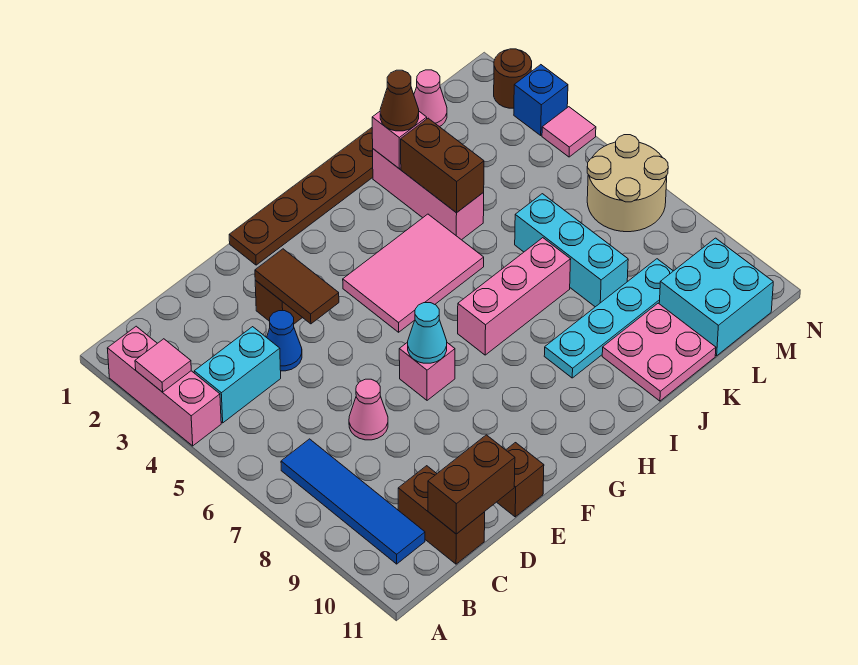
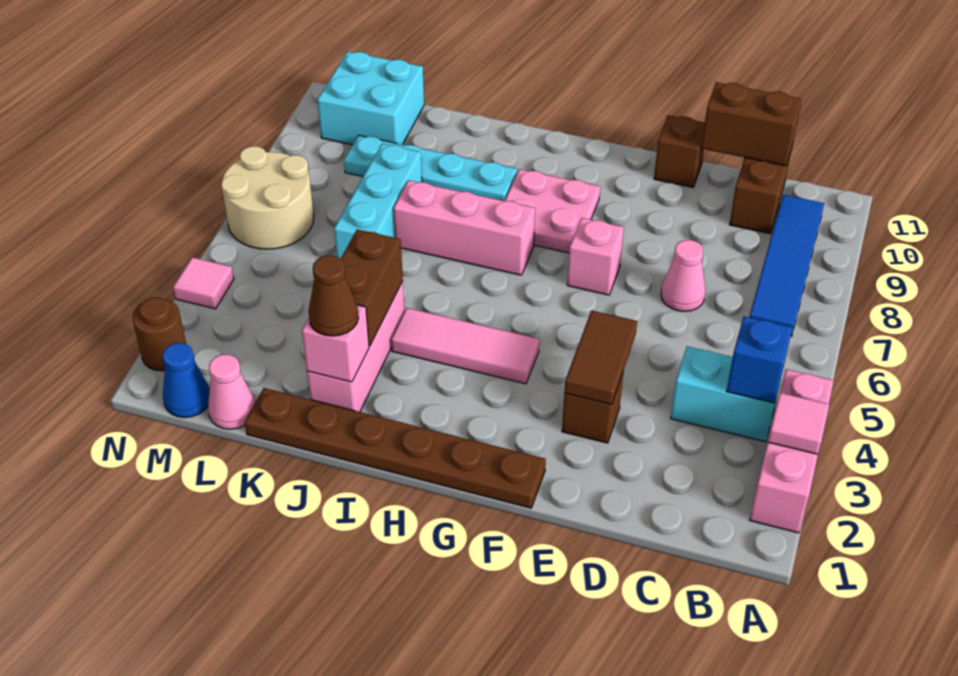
blue cone D4 level 1 -> blue cone M1 level 1
cyan cone F7 level 2 -> none
pink tile G4:I5 level 1 -> pink tile G4:I4 level 1
pink plate J10:K11 level 1 -> pink plate G8:H9 level 1
blue brick N3 level 1 -> blue brick B4 level 2

